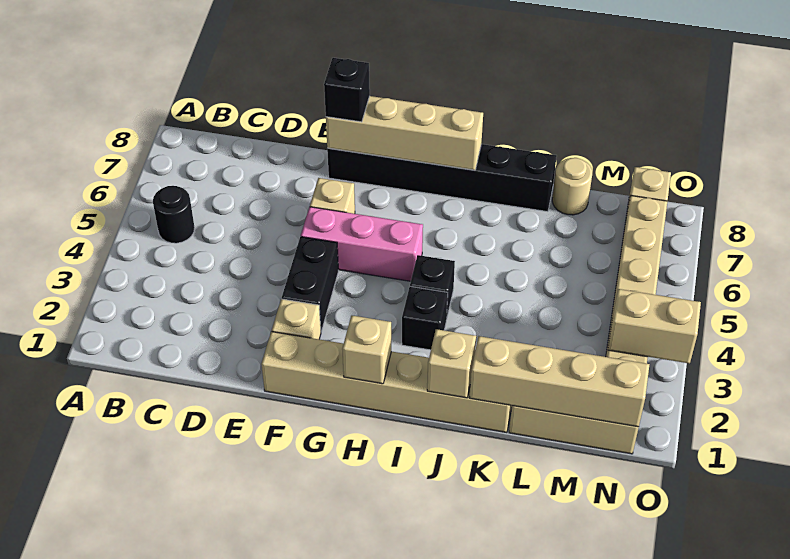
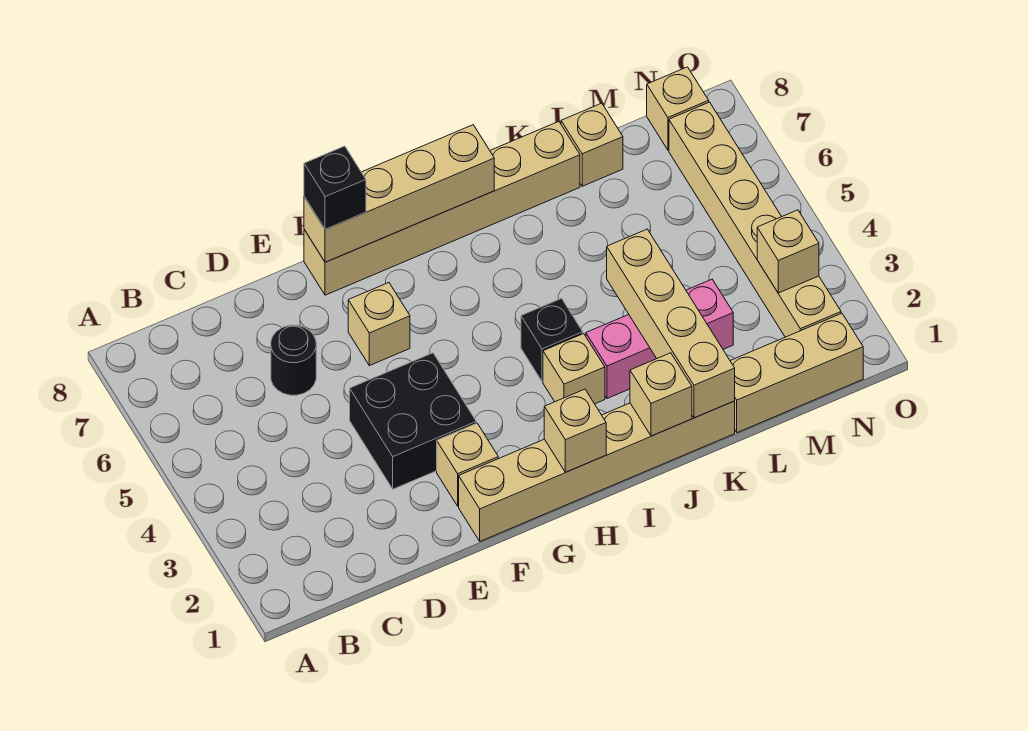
black round brick B5 level 1 -> black round brick D6 level 1
black brick F3:F4 level 1 -> black brick E3:F4 level 1
pink brick F5:H5 level 1 -> pink brick J3:L3 level 1
black brick F8:K8 level 1 -> tan brick F8:K8 level 1
black brick I3 level 1 -> tan brick I3 level 1
tan brick K1:N1 level 2 -> tan brick K1:K4 level 2
tan round brick L8 level 1 -> tan brick L8 level 1
tan brick N3:O3 level 2 -> tan brick N3 level 2

